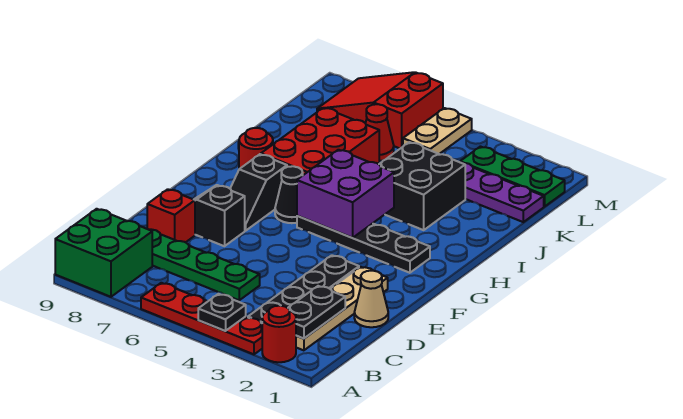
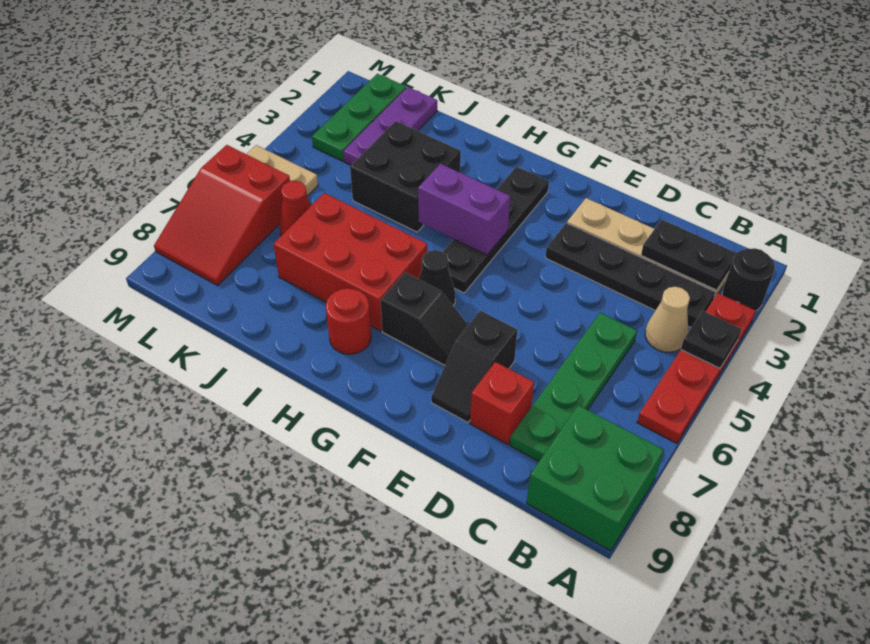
red round brick A2 level 1 -> black round brick A2 level 1
tan cone D1 level 1 -> tan cone B4 level 1
purple brick G4:H5 level 2 -> purple brick G4:H4 level 2

